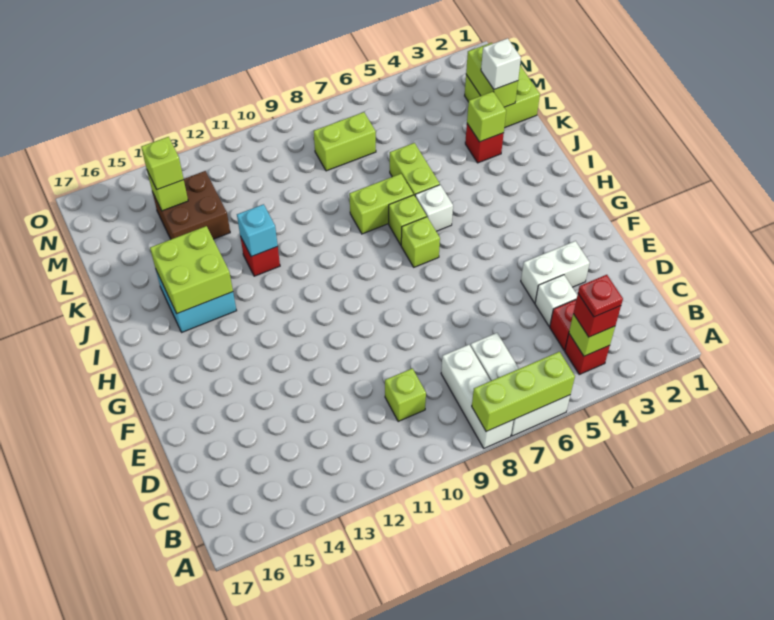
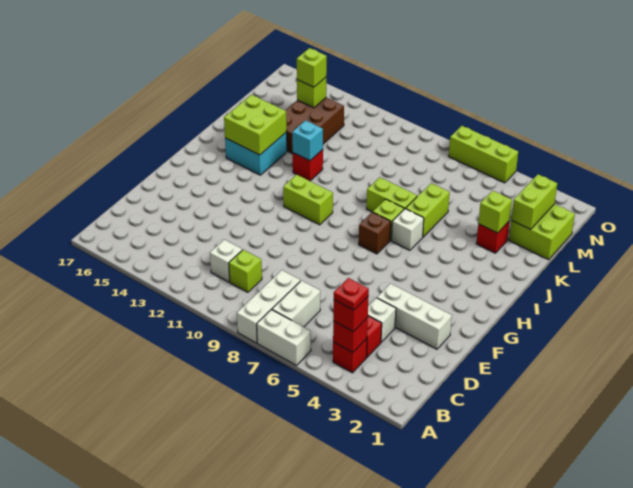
lime brick A6:A8 level 2 -> lime brick O5:O7 level 1
lime brick B4 level 2 -> red brick B4 level 2
white brick E3:E4 level 1 -> white brick E2:E4 level 1
lime brick H7 level 1 -> brown brick H7 level 1
white brick L2 level 3 -> white brick C11 level 1
brown brick L13:M14 level 1 -> brown brick K13:M14 level 1
lime brick M7:M8 level 1 -> lime brick H10:H11 level 1

